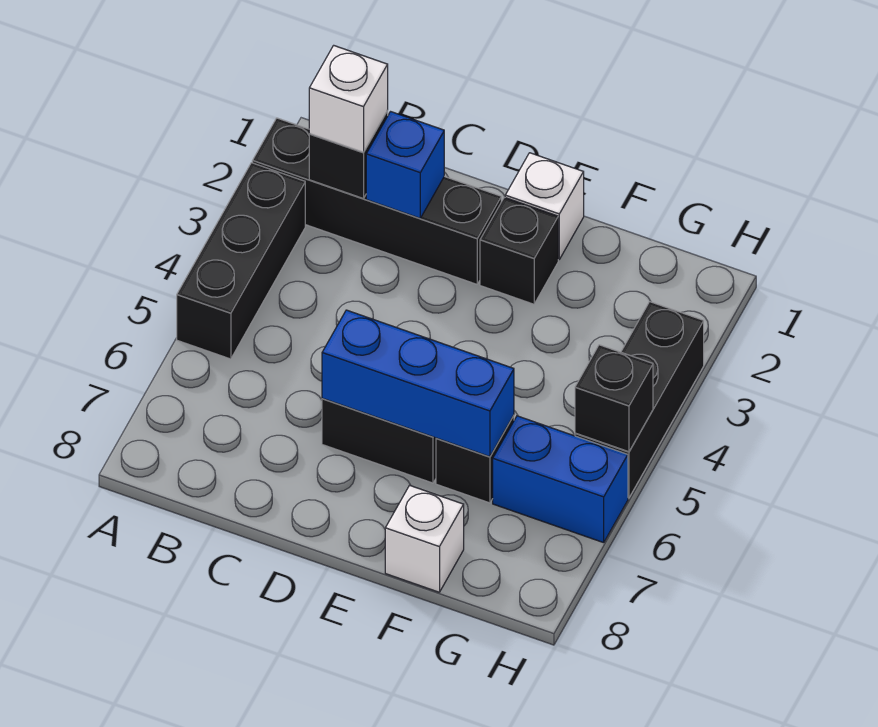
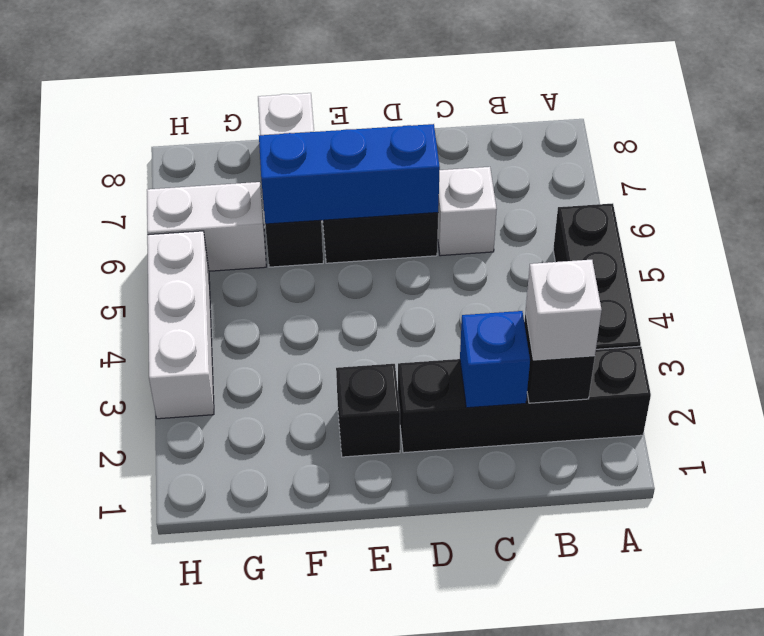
white brick E1 level 1 -> white brick C6 level 1
blue brick G6:H6 level 1 -> white brick G6:H6 level 1
black brick H3:H5 level 1 -> white brick H3:H5 level 1
black brick H5 level 2 -> none

